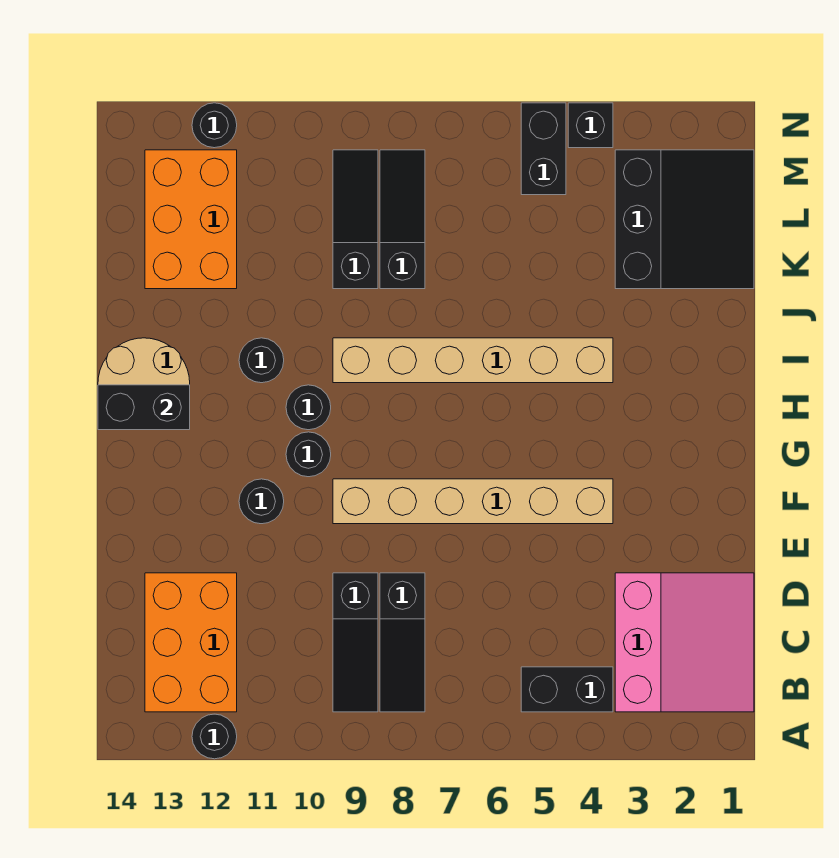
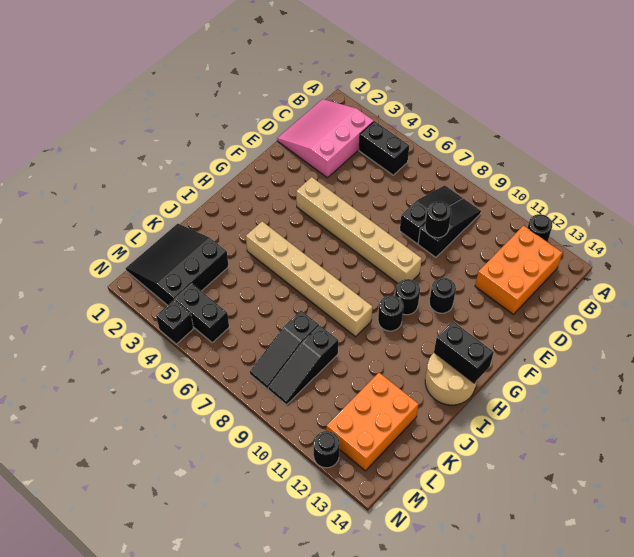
black round brick I11 level 1 -> black round brick D9 level 2
black brick M5:N5 level 1 -> black brick M4:M5 level 1

